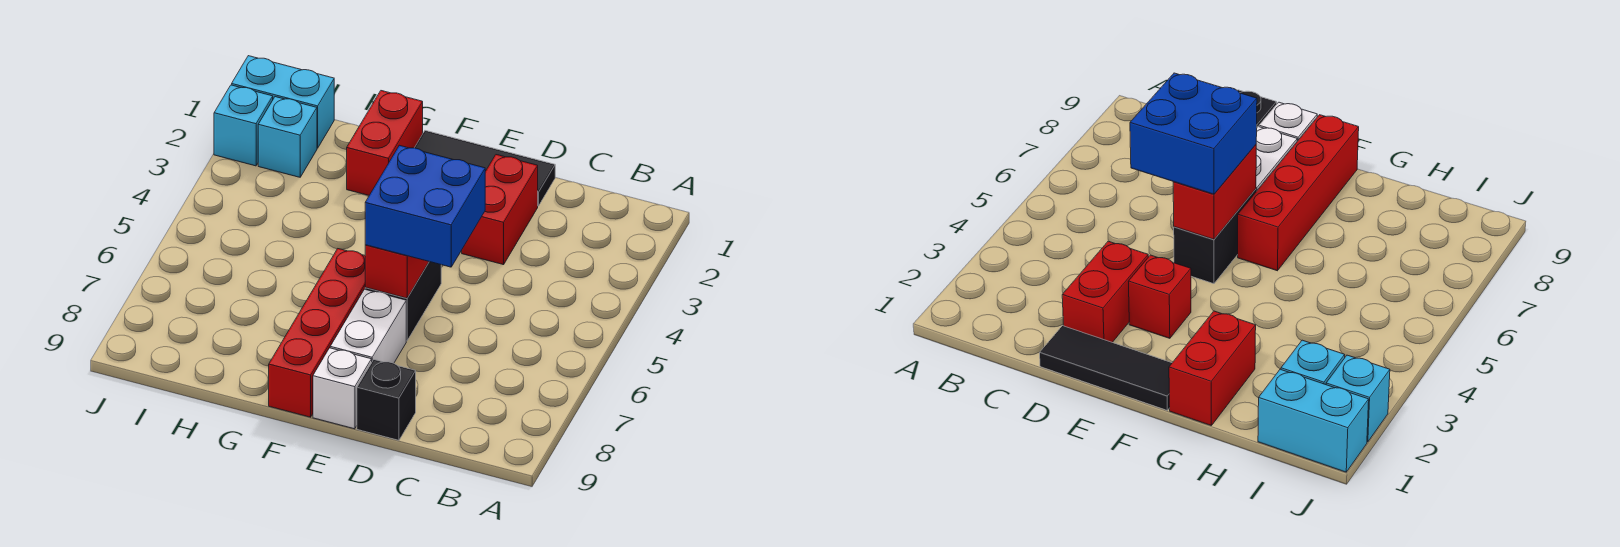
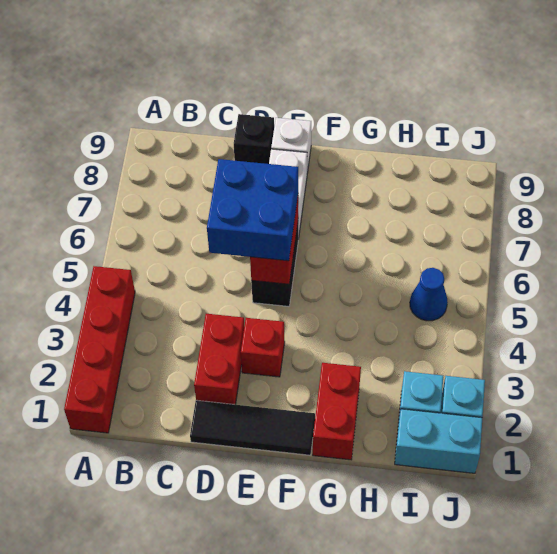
red brick F6:F9 level 1 -> red brick A1:A4 level 1
none -> blue cone I5 level 1

